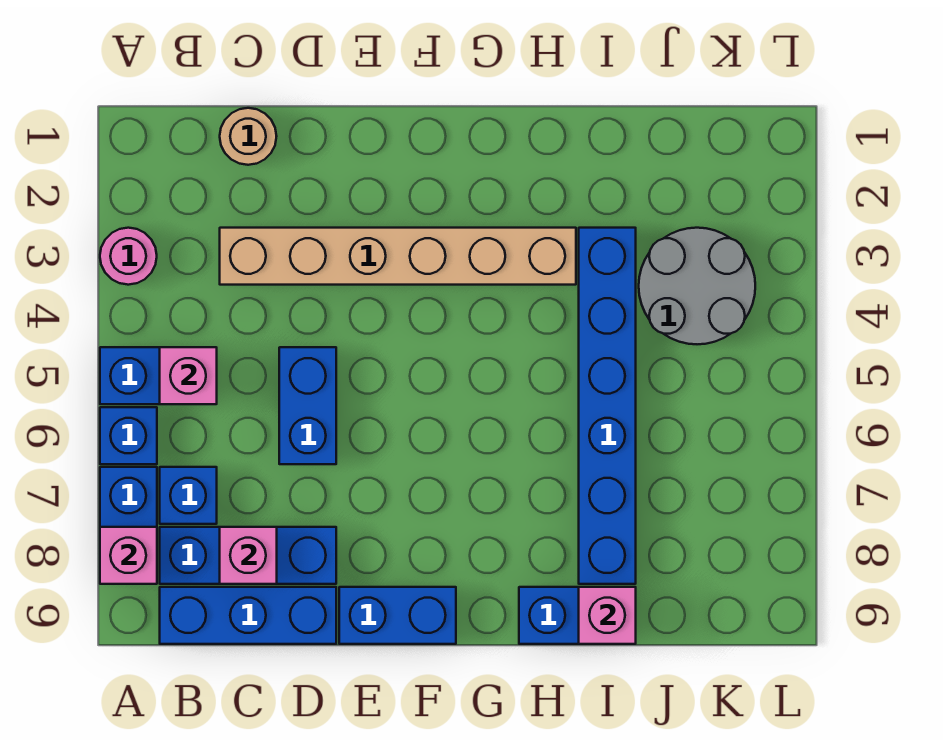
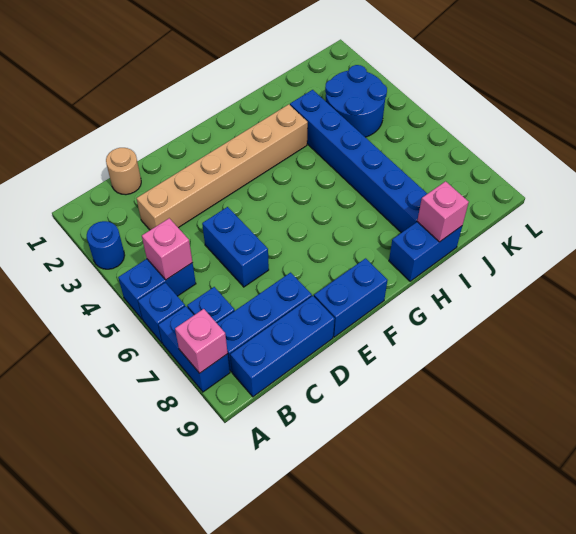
pink round brick A3 level 1 -> blue round brick A3 level 1
pink brick C8 level 2 -> none
grey round brick J3:K4 level 1 -> blue round brick J3:K4 level 1

